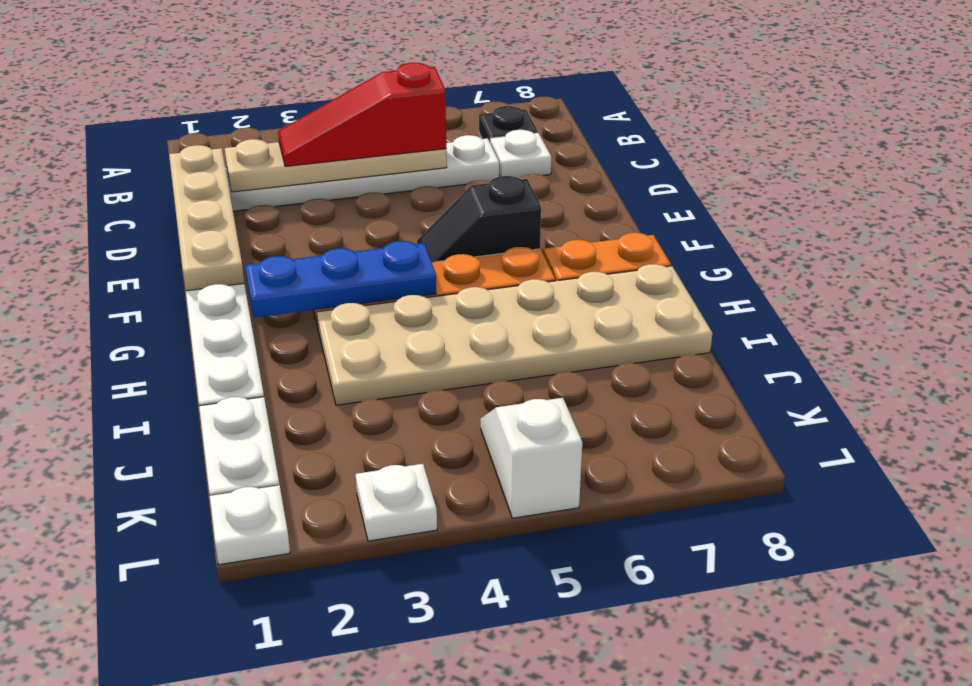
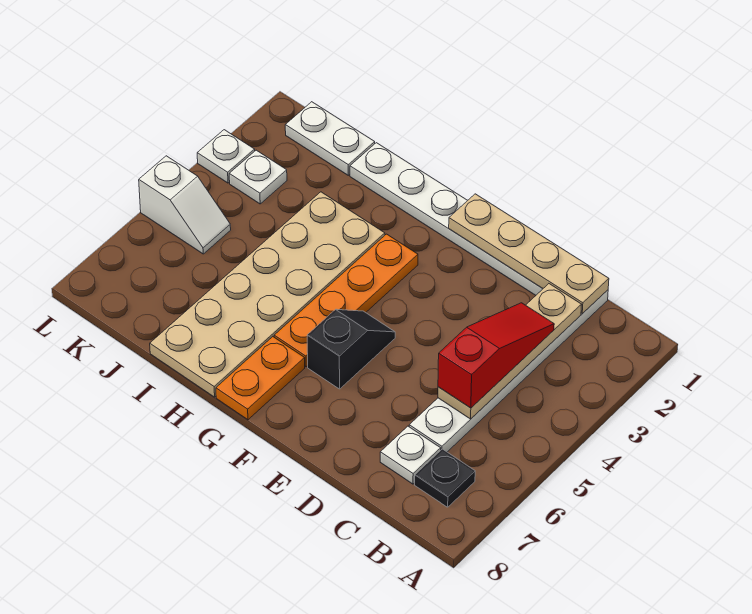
blue plate G2:G4 level 2 -> none
white plate L1 level 1 -> white plate K3 level 1

